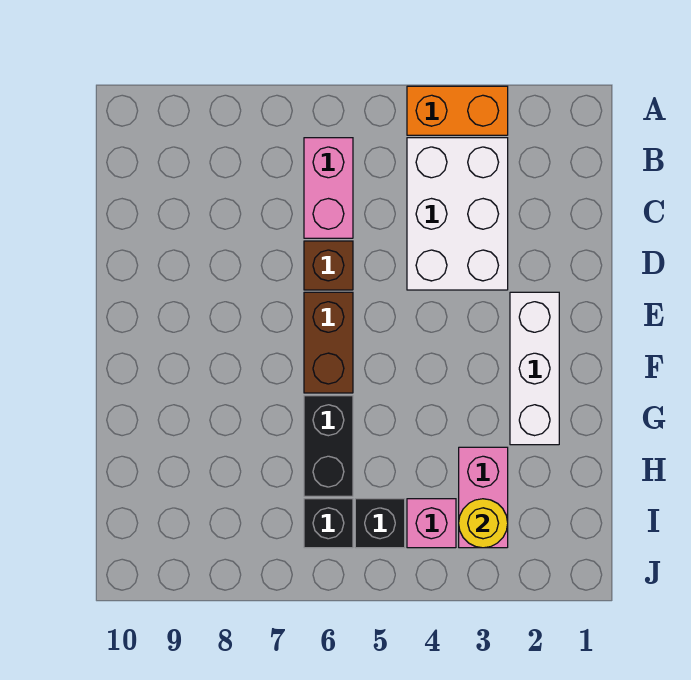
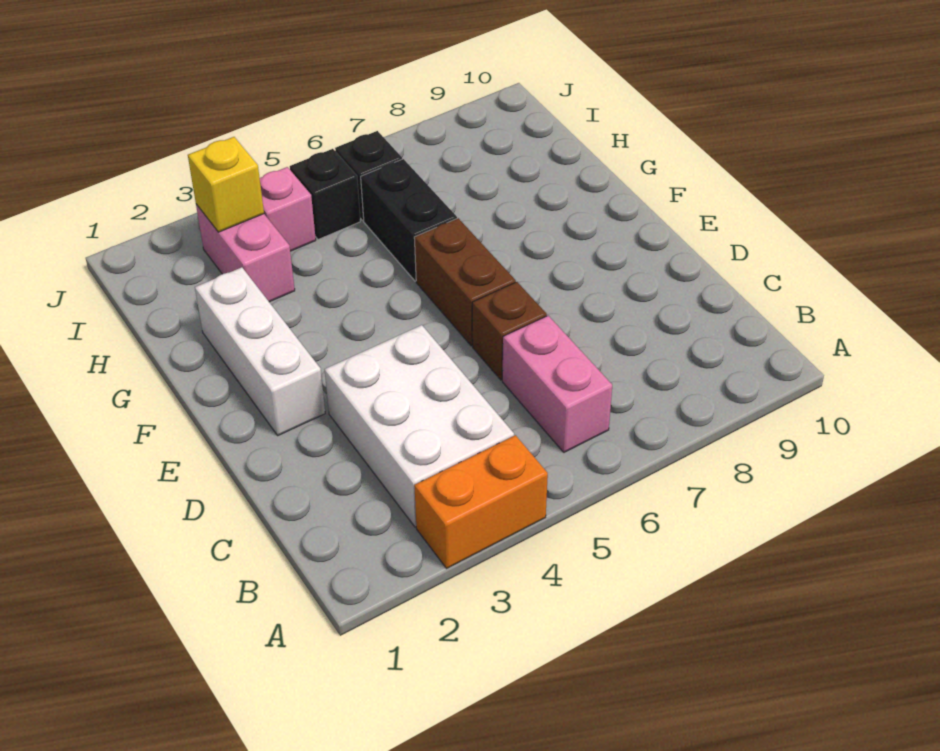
yellow round brick I3 level 2 -> yellow brick I3 level 2

